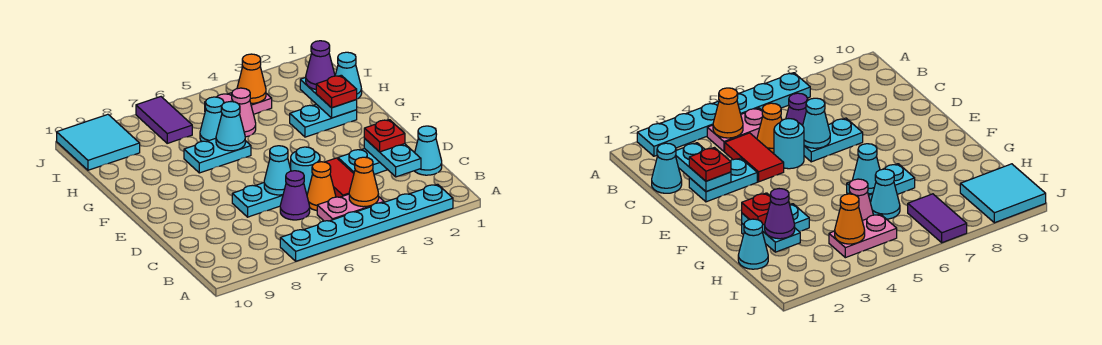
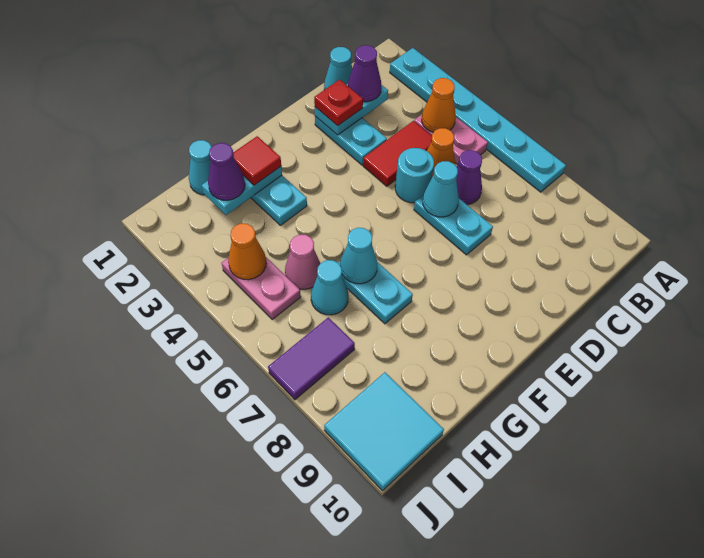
none -> purple cone C2 level 3
red plate G2 level 3 -> red tile G2 level 3

